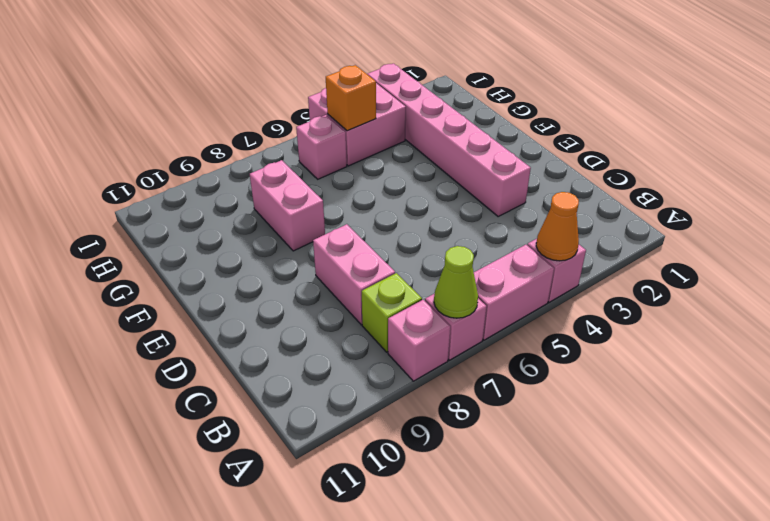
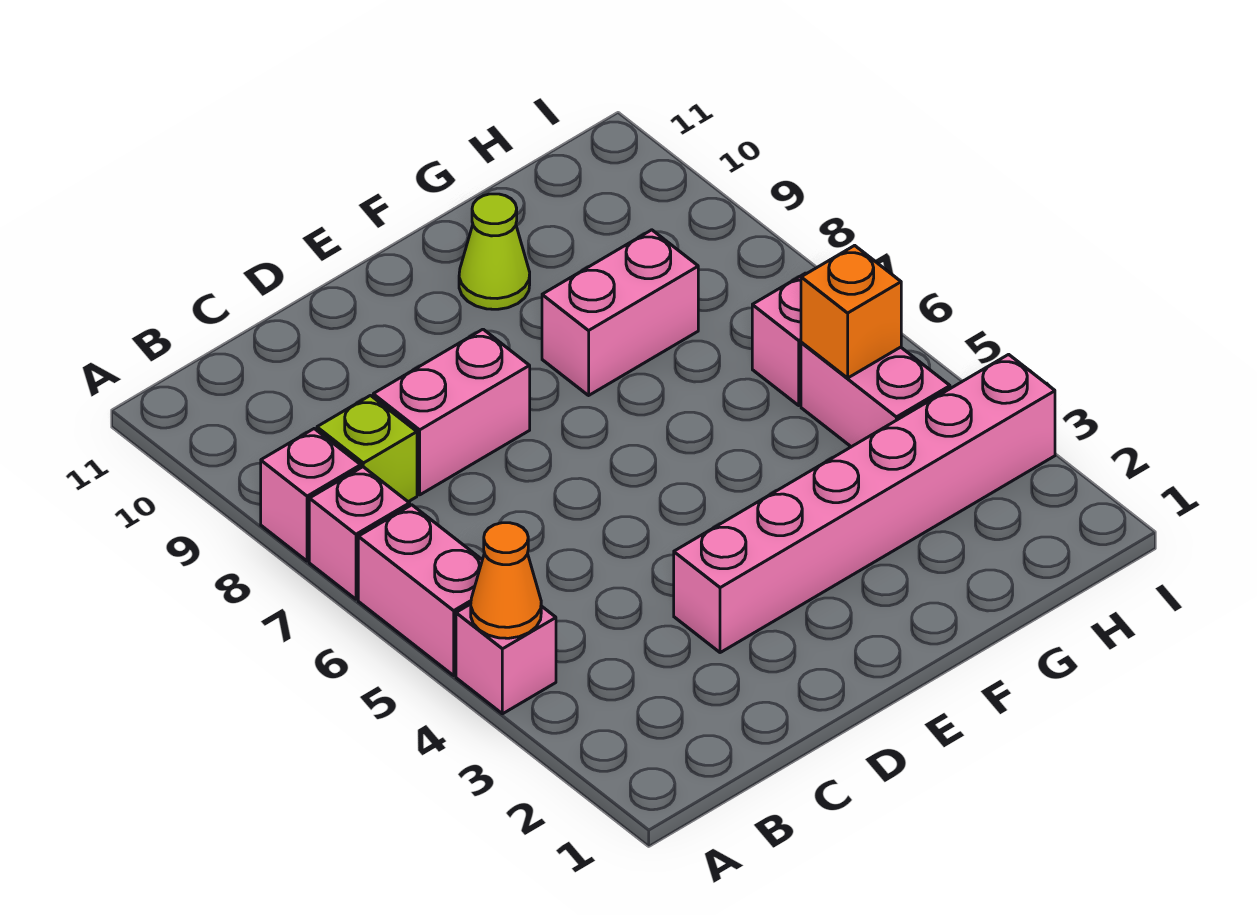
lime cone A7 level 2 -> lime cone F10 level 1
pink brick H4:I5 level 1 -> pink brick H4:H5 level 1

